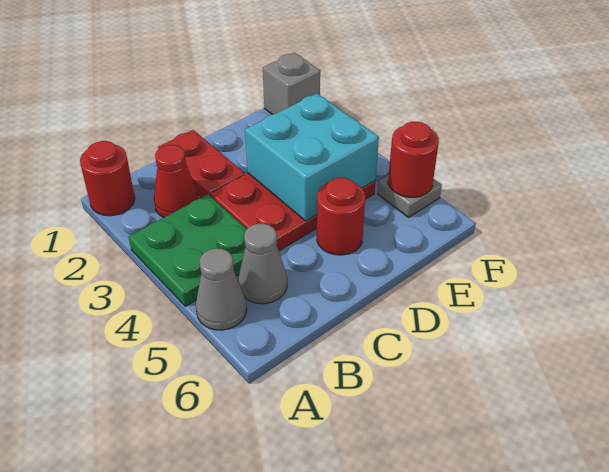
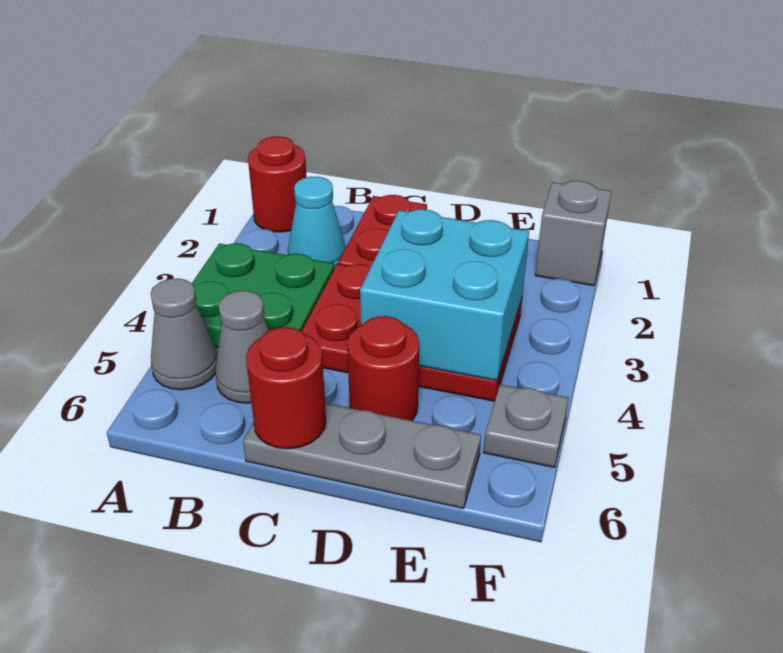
red cone B2 level 1 -> cyan cone B2 level 1
none -> grey plate C6:E6 level 1
red round brick F5 level 2 -> red round brick C6 level 2

